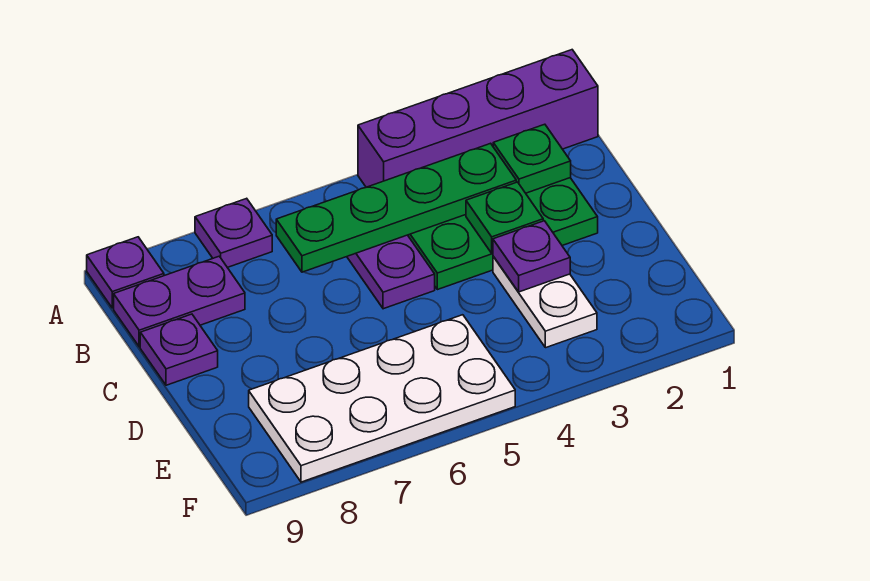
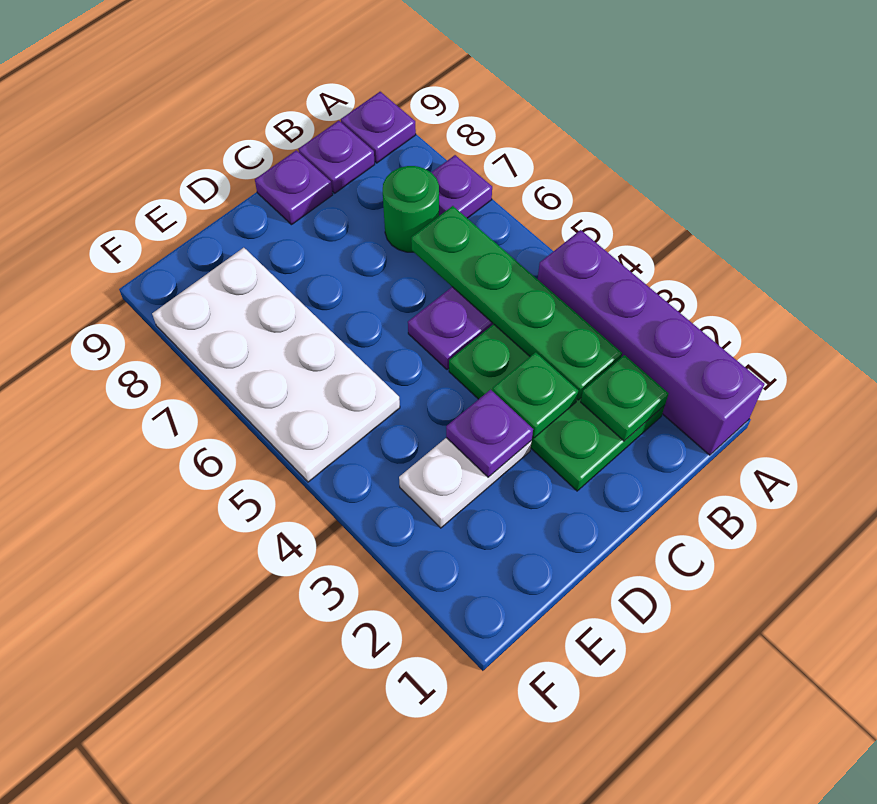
none -> green round brick B7 level 1
purple plate B8:B9 level 1 -> purple plate B9 level 1

